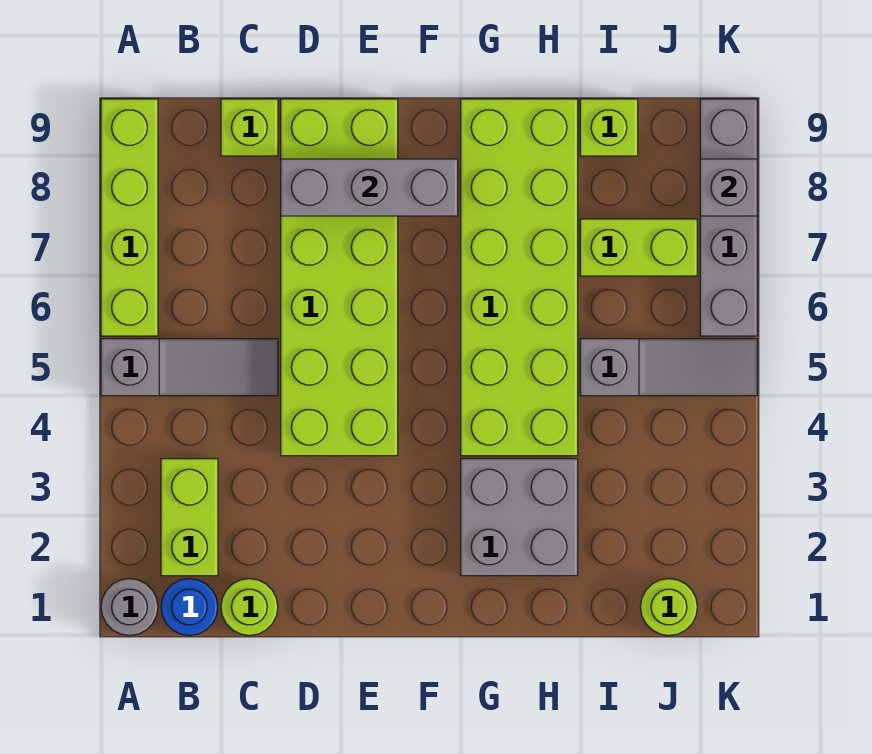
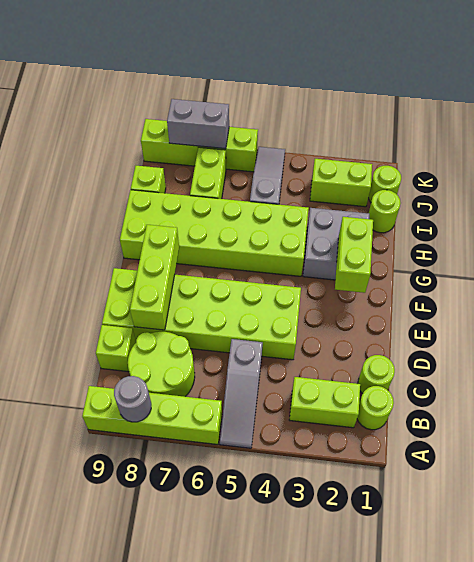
grey round brick A1 level 1 -> grey round brick A8 level 2
grey slope A5:C5 level 1 top A -> grey slope A5:C5 level 1 top C
blue round brick B1 level 1 -> lime round brick B1 level 1
none -> lime round brick B7:C8 level 1
grey brick D8:F8 level 2 -> lime brick D8:F8 level 2
none -> lime brick F2:G2 level 2
none -> lime round brick I1 level 1
none -> lime brick J2:J3 level 1
grey brick K6:K9 level 1 -> lime brick K6:K9 level 1
grey brick K8 level 2 -> grey brick K7:K8 level 2

